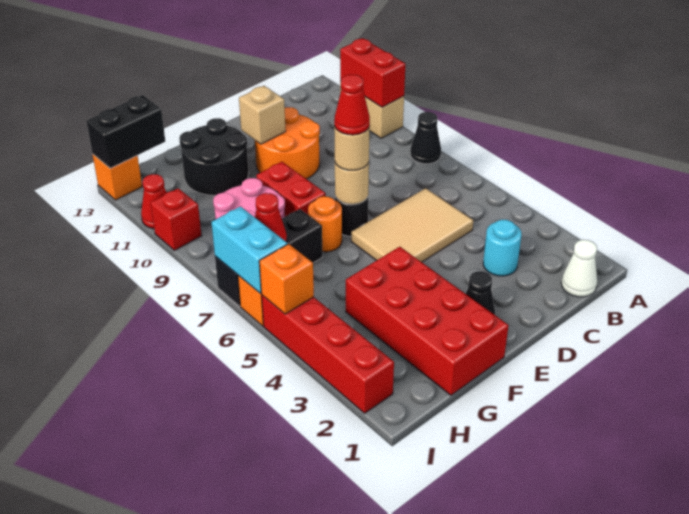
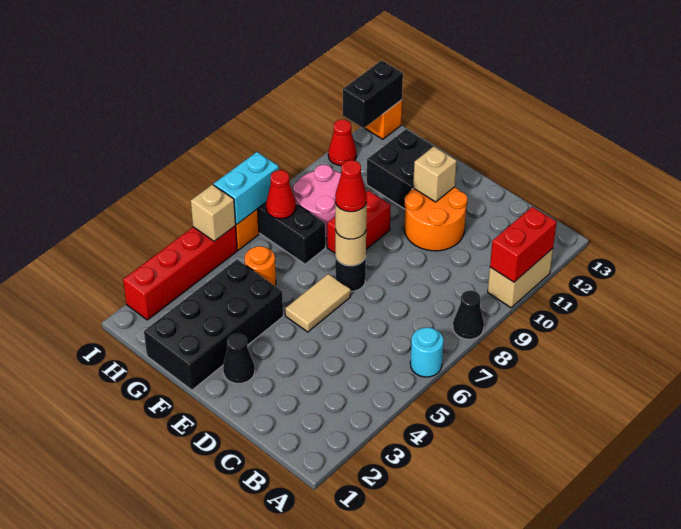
white cone B1 level 1 -> none
cyan round brick C3 level 1 -> cyan round brick A6 level 1
tan tile C5:E6 level 1 -> tan tile E5:E6 level 1
red brick F1:G4 level 1 -> black brick F1:G4 level 1
orange round brick F7 level 1 -> orange round brick G5 level 1
black round brick F11:G12 level 1 -> black brick F11:G12 level 1
black brick H13:I13 level 2 -> black brick I12:I13 level 2
orange brick I5 level 2 -> tan brick I5 level 2
red brick I10 level 1 -> none

